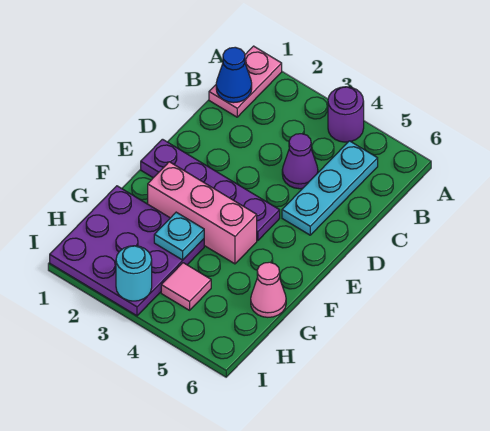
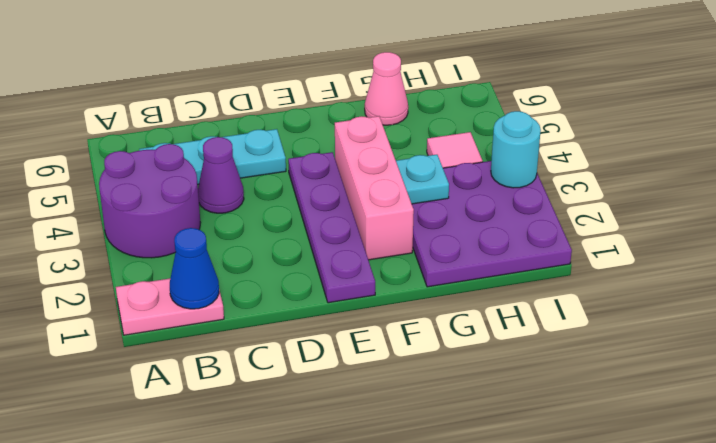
purple round brick A4 level 1 -> purple round brick A3:B4 level 1

